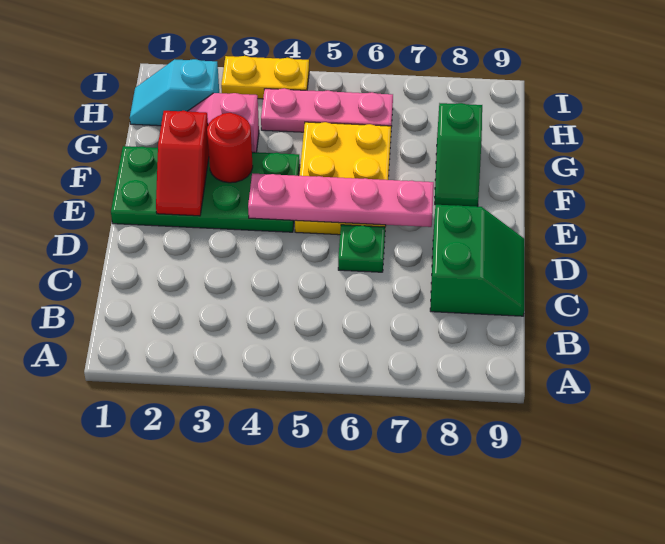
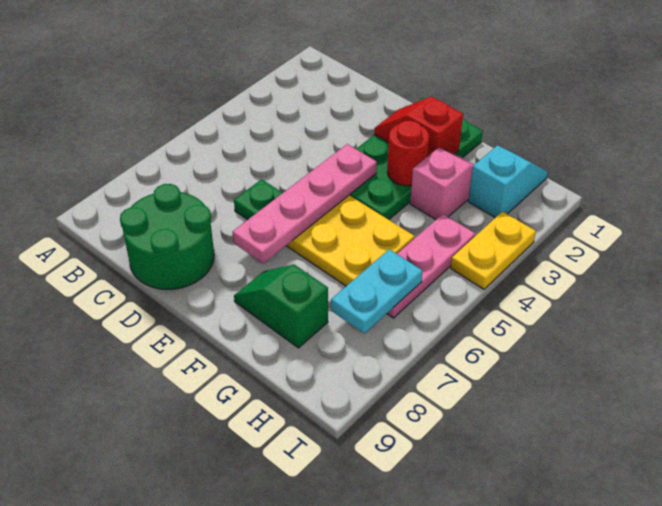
green slope C8:D9 level 1 top 8 -> green round brick C8:D9 level 1
none -> cyan plate H6:H7 level 2

